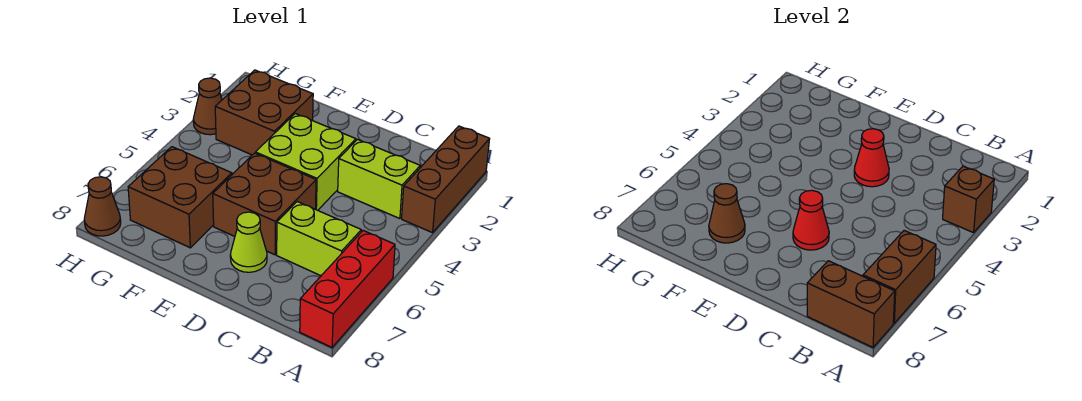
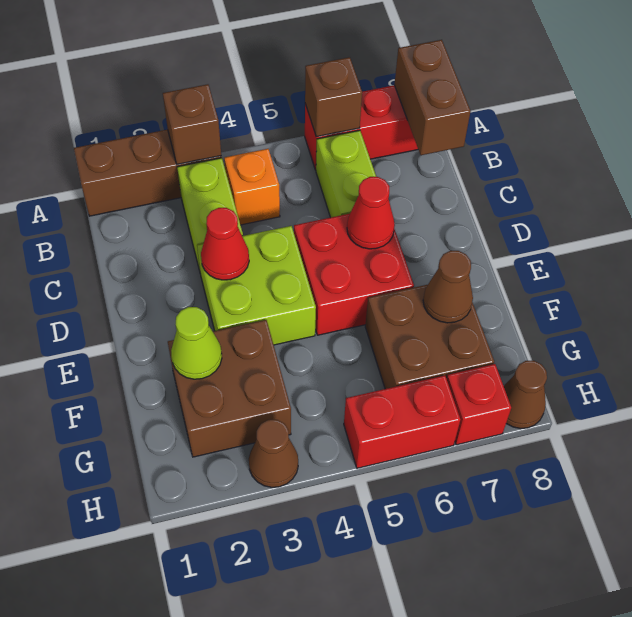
brown brick A6:A7 level 2 -> brown brick A6 level 2
none -> orange brick B4 level 1
brown brick D5:E6 level 1 -> red brick D5:E6 level 1
lime cone D7 level 1 -> lime cone F2 level 2
none -> red brick H5:H6 level 1
none -> red brick H7 level 1

